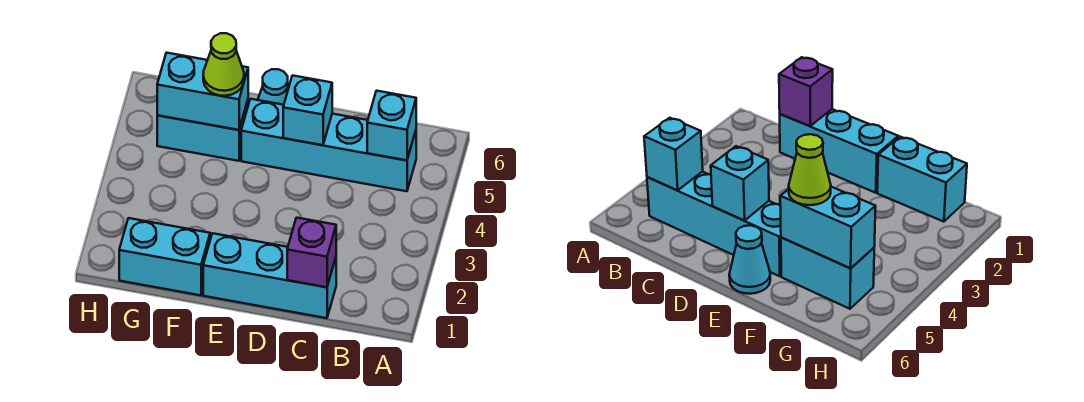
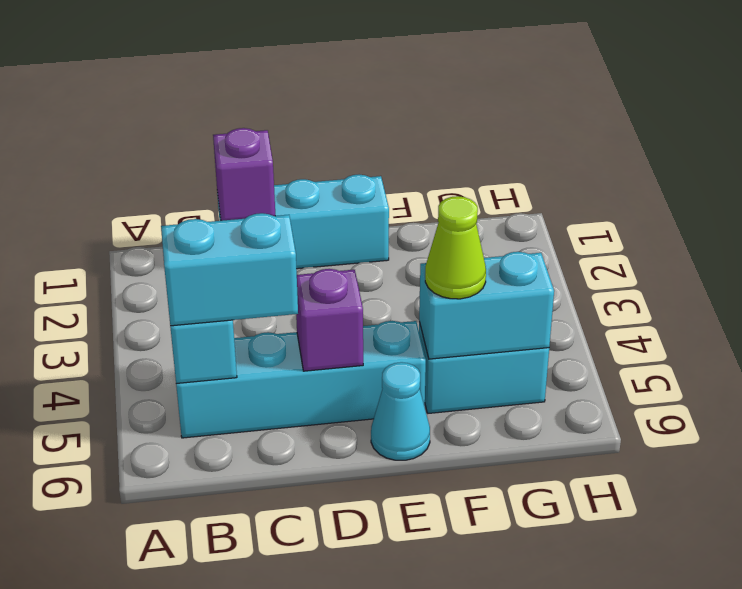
cyan brick D5 level 2 -> purple brick D5 level 2
cyan brick F1:G1 level 1 -> cyan brick B5:C5 level 3

